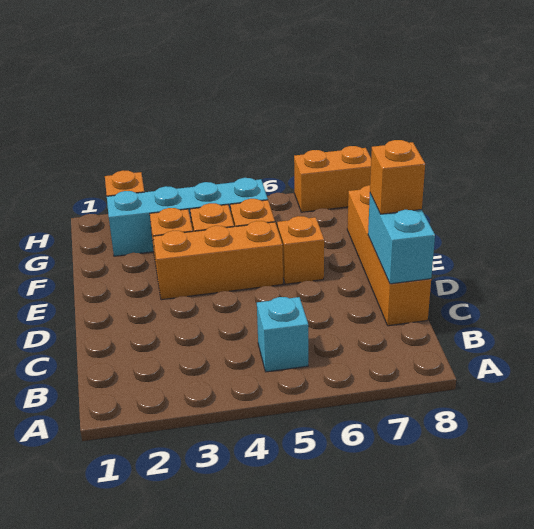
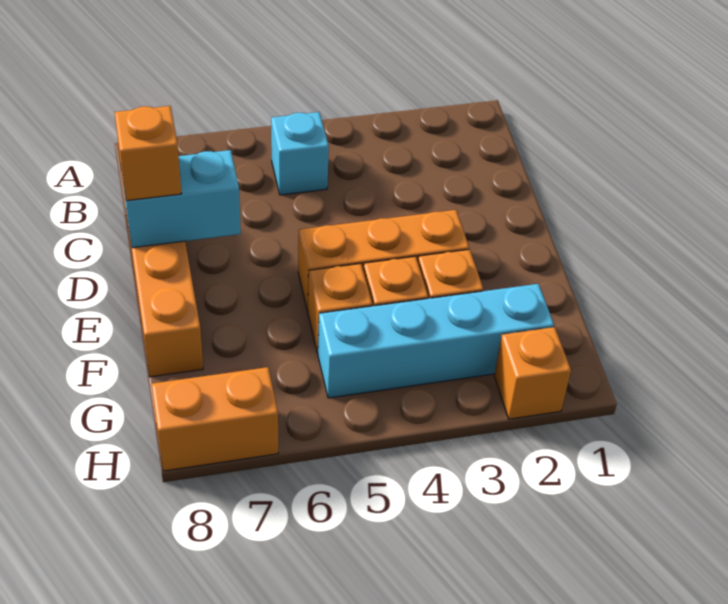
cyan brick C8:D8 level 2 -> cyan brick D7:D8 level 2
orange brick E6 level 1 -> none

